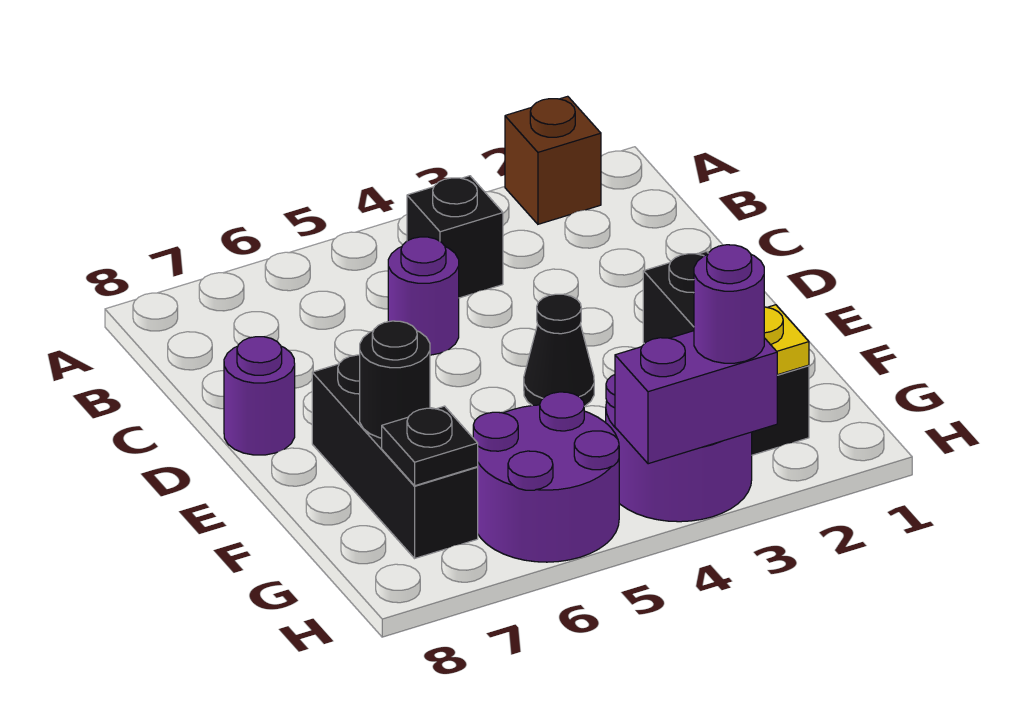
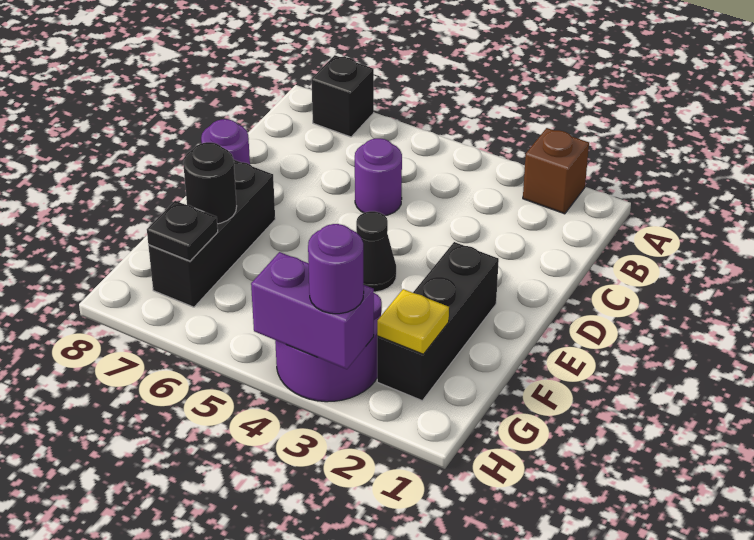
black brick B4 level 1 -> black brick A7 level 1
purple round brick G5:H6 level 1 -> none

